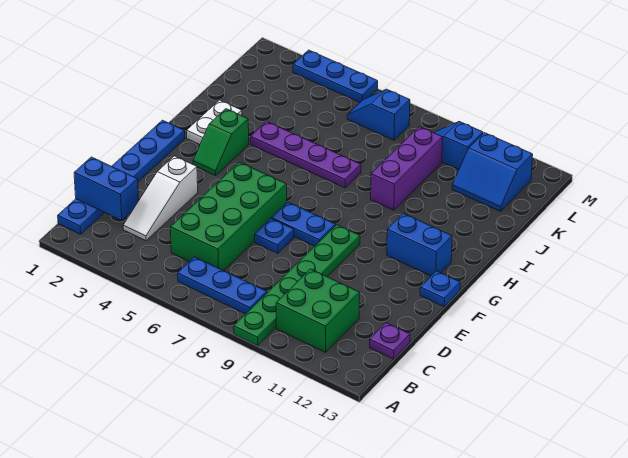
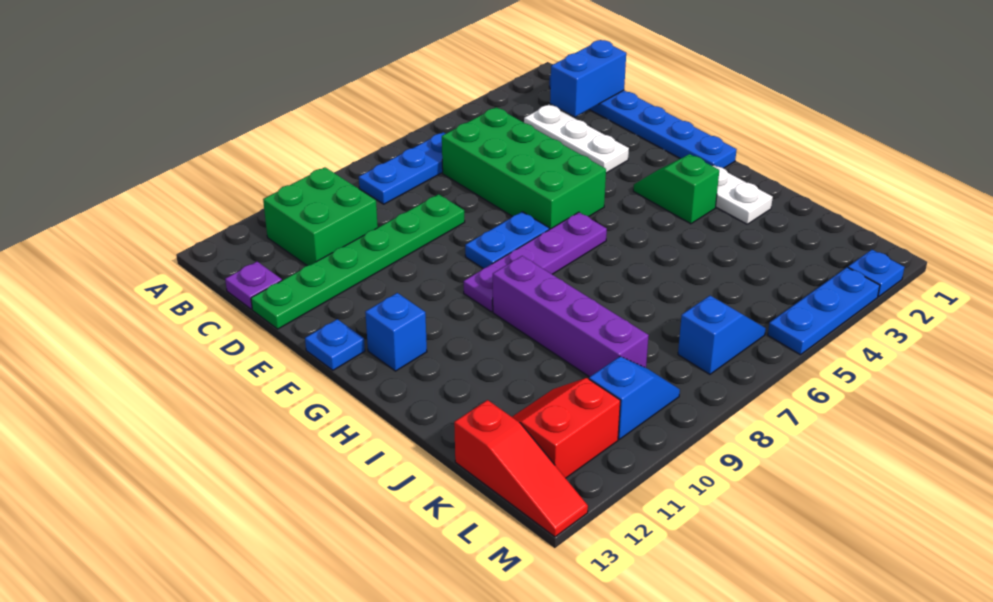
green plate A9:F9 level 1 -> green plate D8:D13 level 1
white slope C3:E3 level 1 top E -> white plate C3:E3 level 1
blue plate E7 level 1 -> blue plate M2 level 1
blue brick G11:G12 level 1 -> blue brick G12 level 1
purple plate I4:I7 level 1 -> purple plate G6:G9 level 1
purple brick I9:K9 level 1 -> purple brick H9:K9 level 1
blue slope K11:L12 level 1 top L -> red slope K11:L12 level 1 top L
none -> red slope K13:M13 level 1 top K

